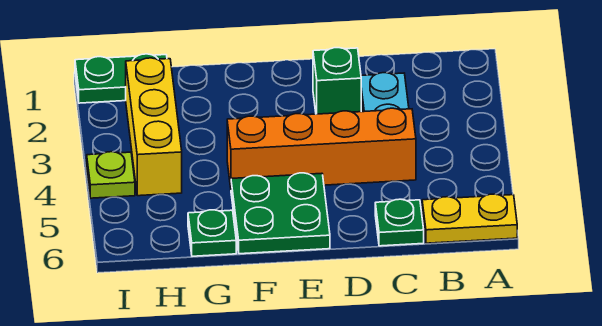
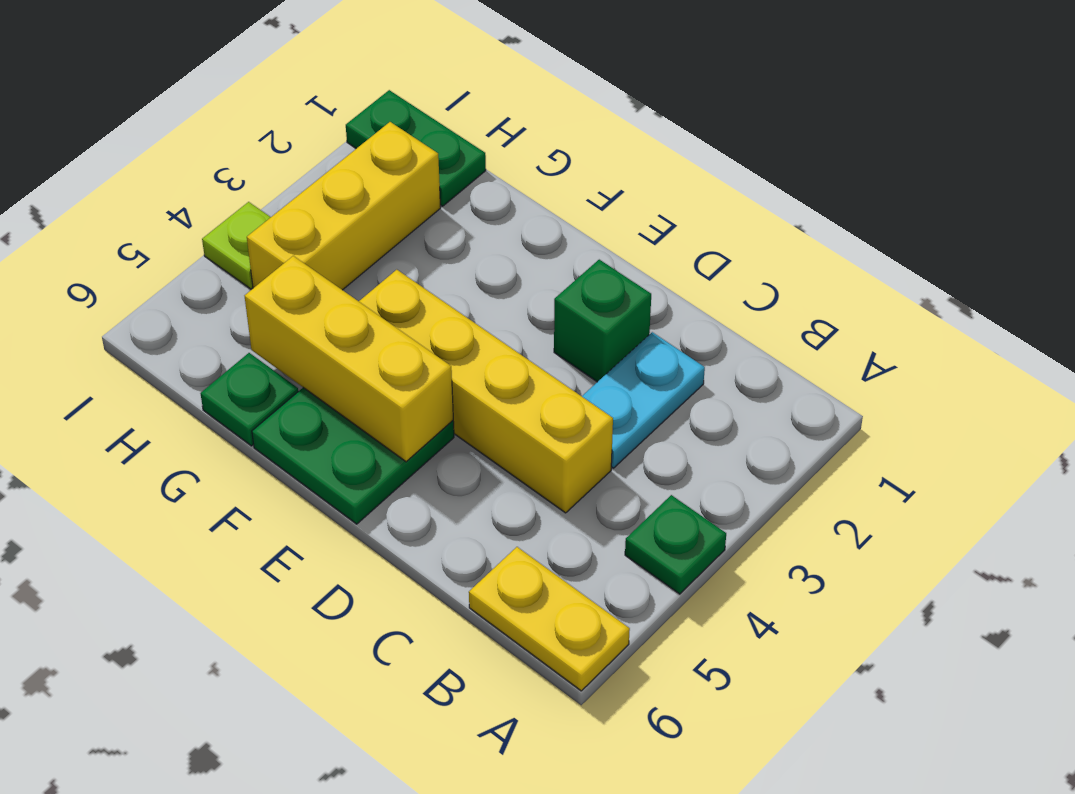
orange brick C4:F4 level 1 -> yellow brick C4:F4 level 1
green plate C6 level 1 -> green plate A4 level 1
none -> yellow brick E5:G5 level 2

